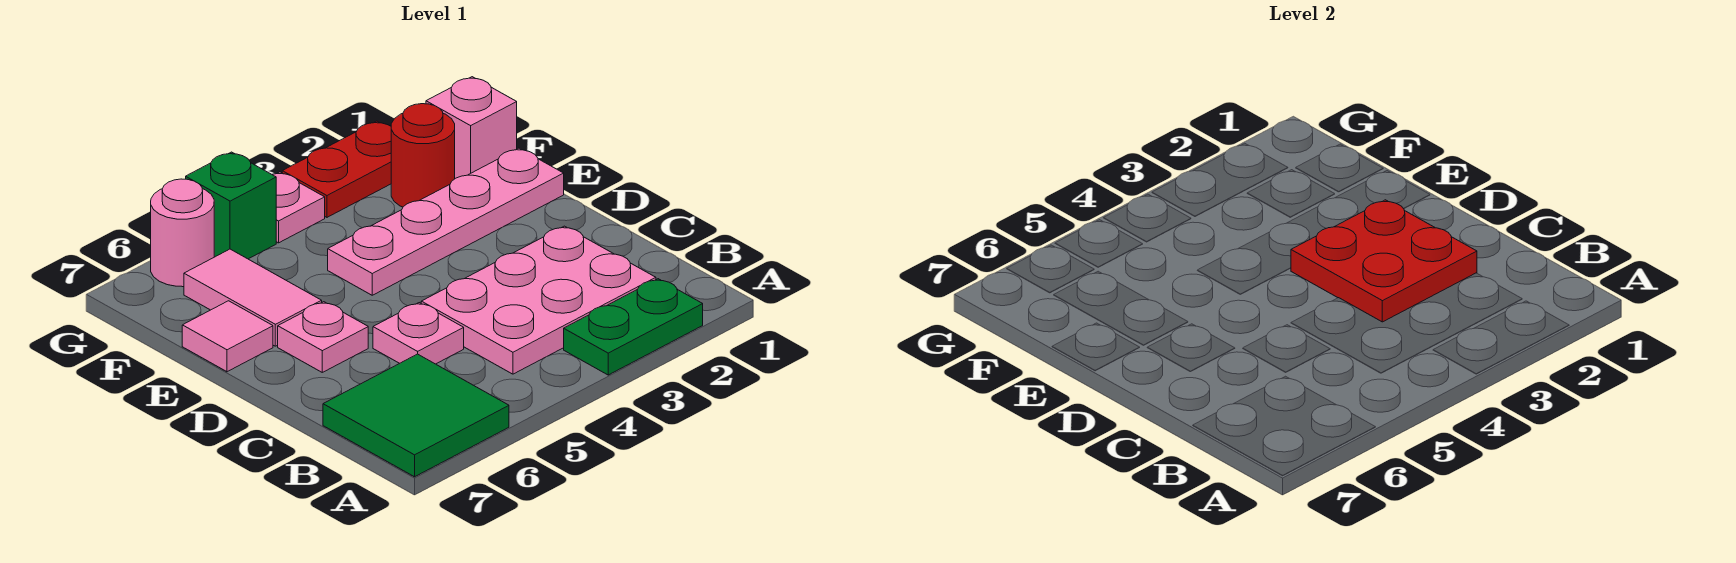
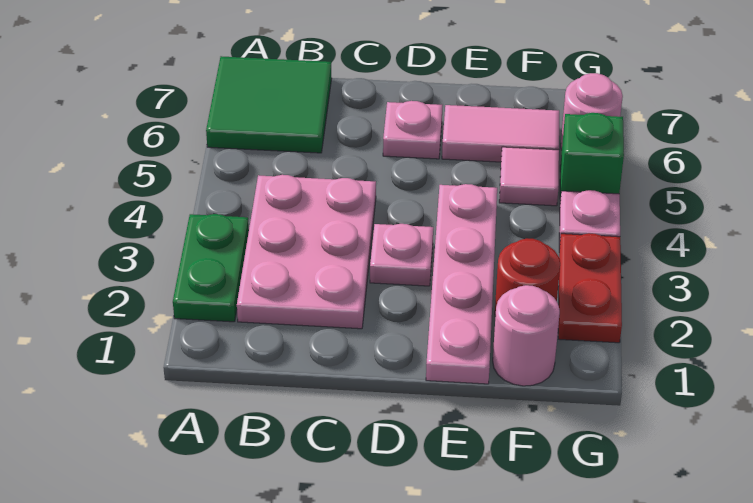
red plate C2:D3 level 2 -> none
pink plate C5 level 1 -> pink plate D3 level 1
pink tile E7 level 1 -> pink tile F5 level 1
pink brick F1 level 1 -> pink round brick F1 level 1

